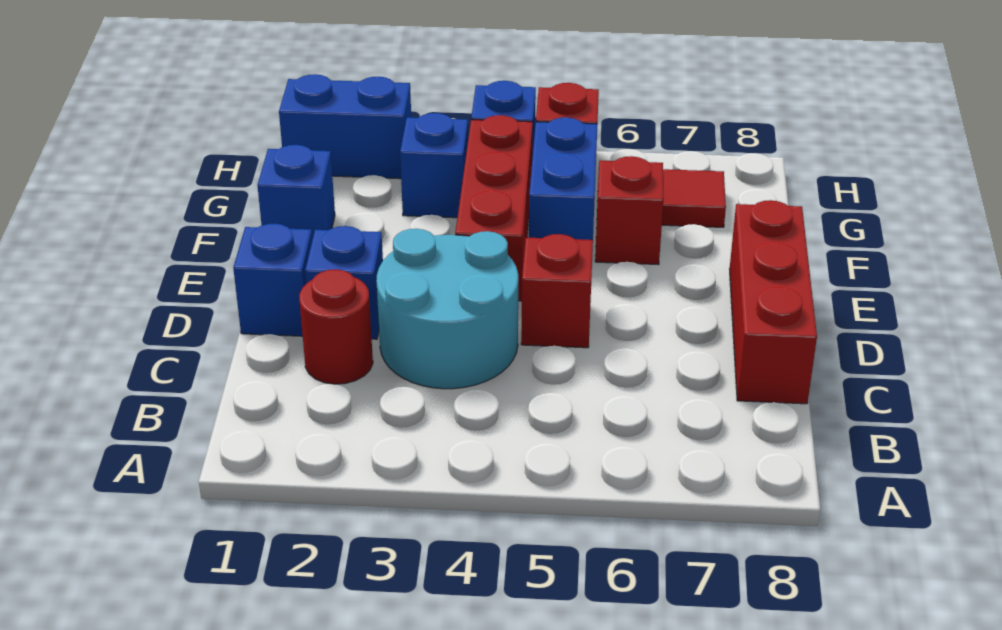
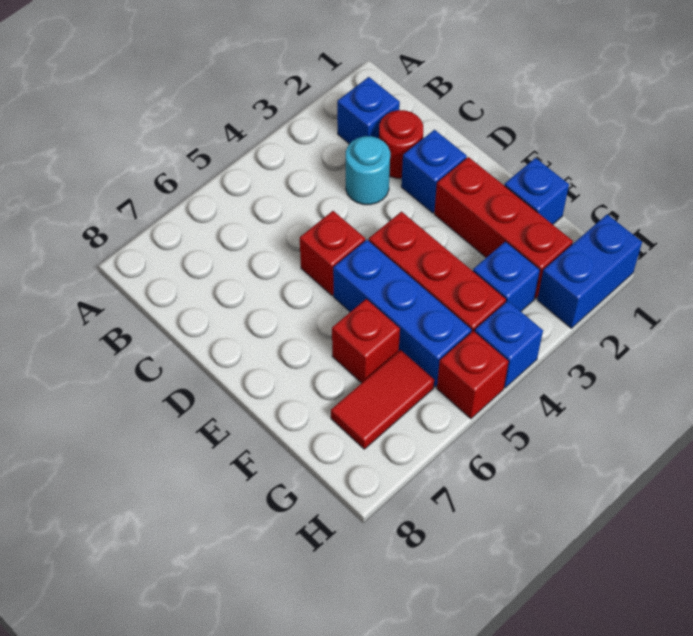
cyan round brick C3:D4 level 1 -> cyan round brick C3 level 1
red brick C8:E8 level 1 -> red brick E2:G2 level 1
blue brick D1 level 1 -> blue brick B2 level 1
blue brick F5:G5 level 1 -> blue brick E5:G5 level 1

